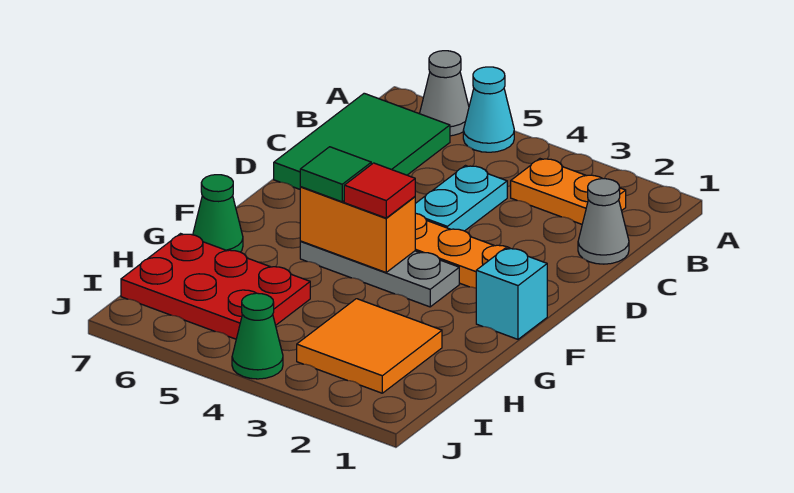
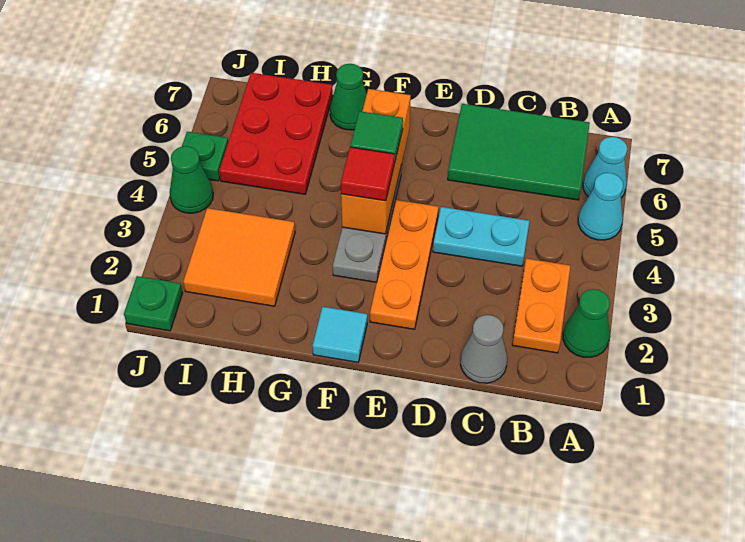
none -> green cone A2 level 1
grey cone A6 level 1 -> cyan cone A6 level 1
cyan brick F1 level 1 -> cyan tile F1 level 1
orange brick F4:F5 level 2 -> orange brick F4:F6 level 2
none -> green plate J1 level 1
none -> green plate J5 level 1

